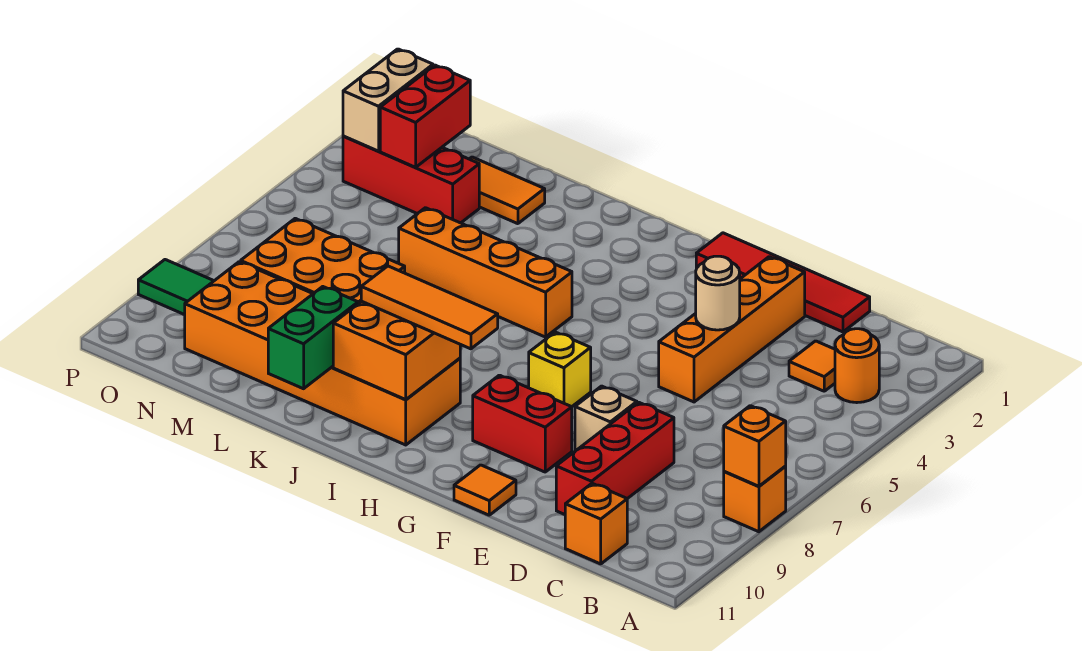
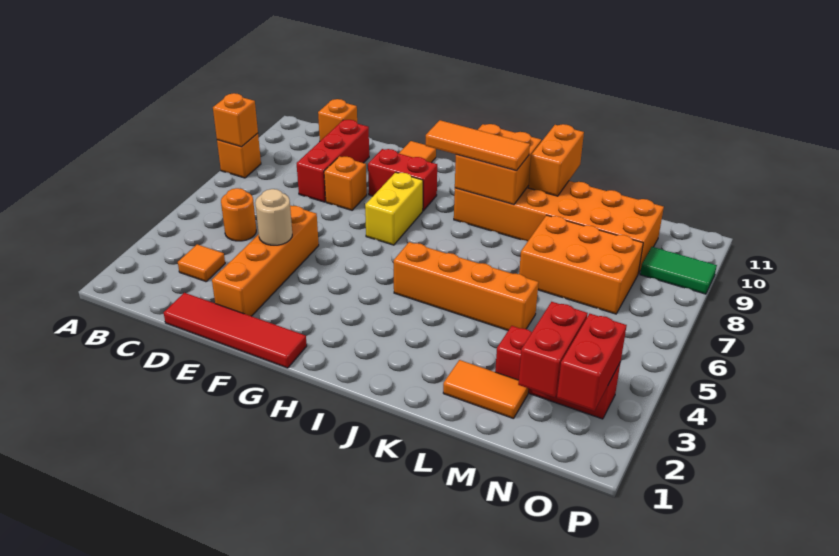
orange round brick B3 level 1 -> orange round brick C5 level 1
tan brick E8 level 1 -> orange brick E8 level 1
yellow brick G7 level 1 -> yellow brick G7:G8 level 1
green brick K10:K11 level 2 -> orange brick K10:K11 level 2
tan brick O2:O3 level 2 -> red brick O2:O3 level 2

